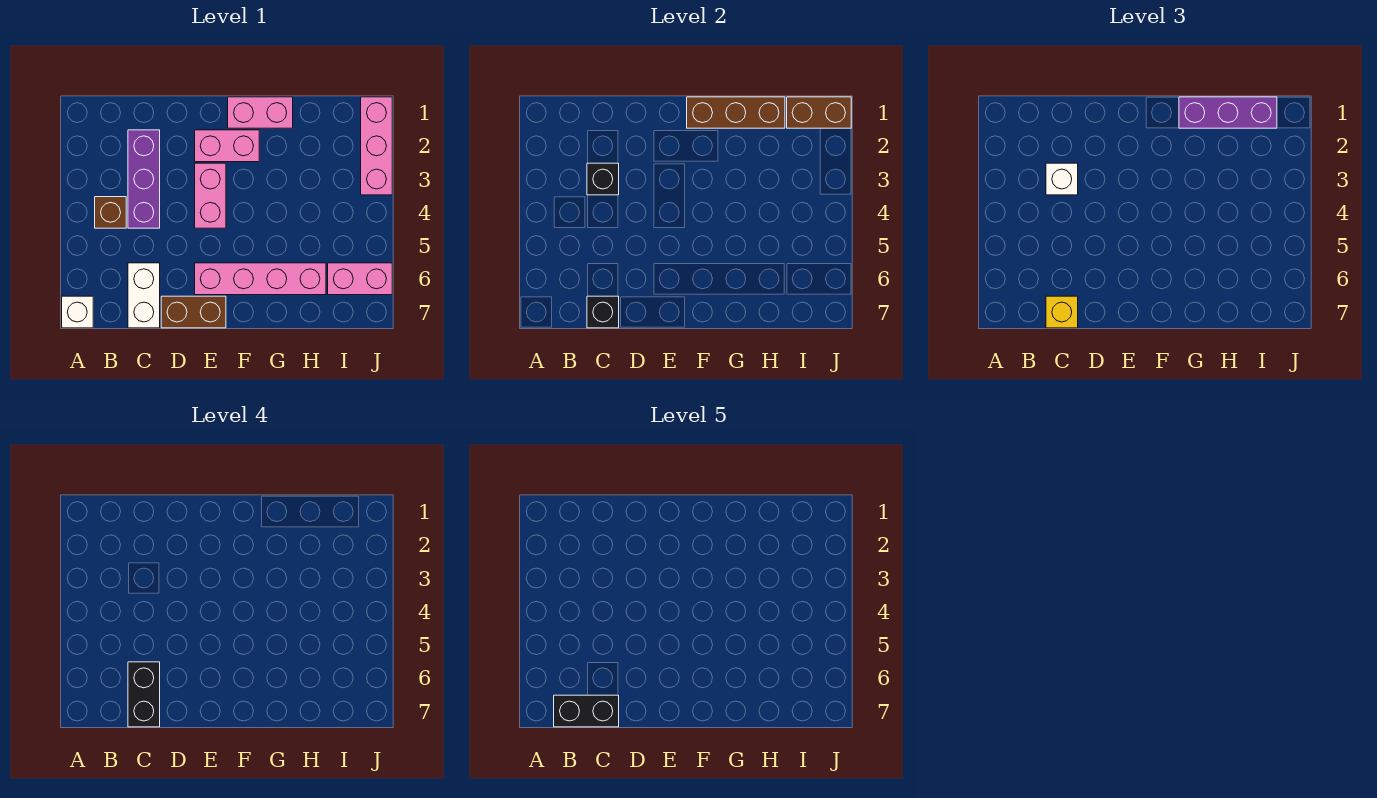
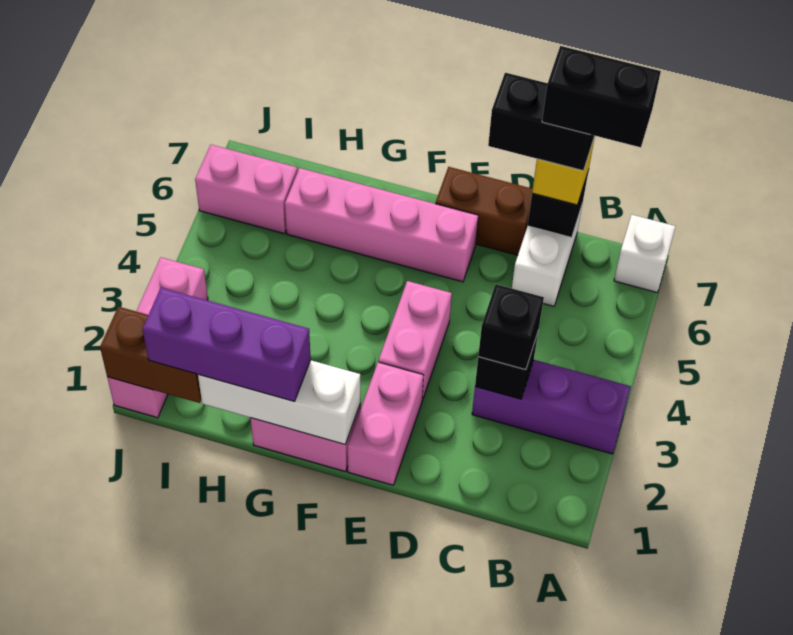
brown brick B4 level 1 -> none
purple brick C2:C4 level 1 -> purple brick A3:C3 level 1
white brick C3 level 3 -> black brick C3 level 3
black brick C6:C7 level 4 -> black brick C7:D7 level 4
pink brick E2:F2 level 1 -> pink brick E1:E2 level 1
brown brick F1:H1 level 2 -> white brick F1:H1 level 2

